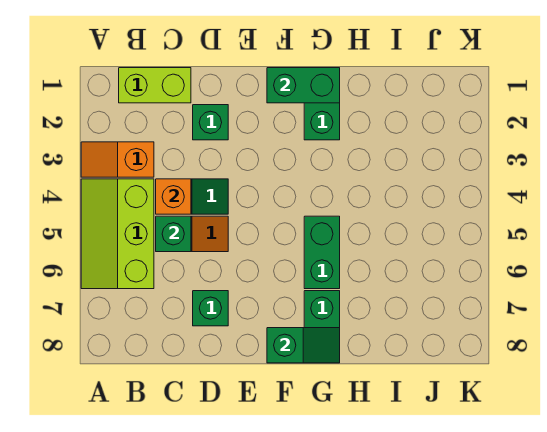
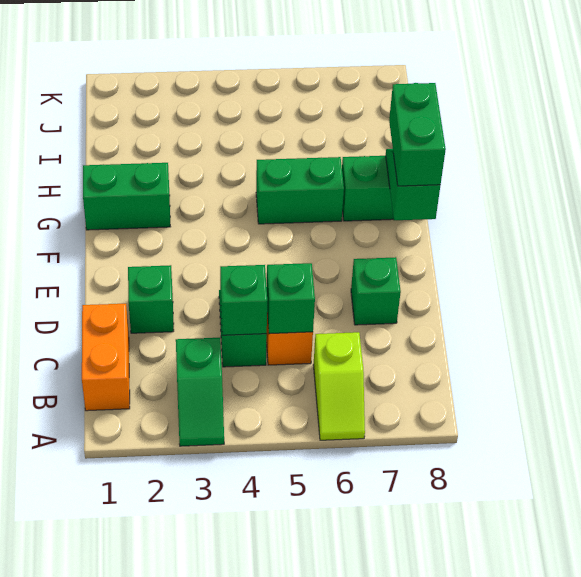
orange slope A3:B3 level 1 top B -> green slope A3:B3 level 1 top B
lime slope A4:B6 level 1 top B -> lime slope A6:B6 level 1 top B
lime brick B1:C1 level 1 -> orange brick B1:C1 level 1
orange brick C4 level 2 -> green brick C4 level 2
green brick F1:G1 level 2 -> green brick F8:G8 level 3

